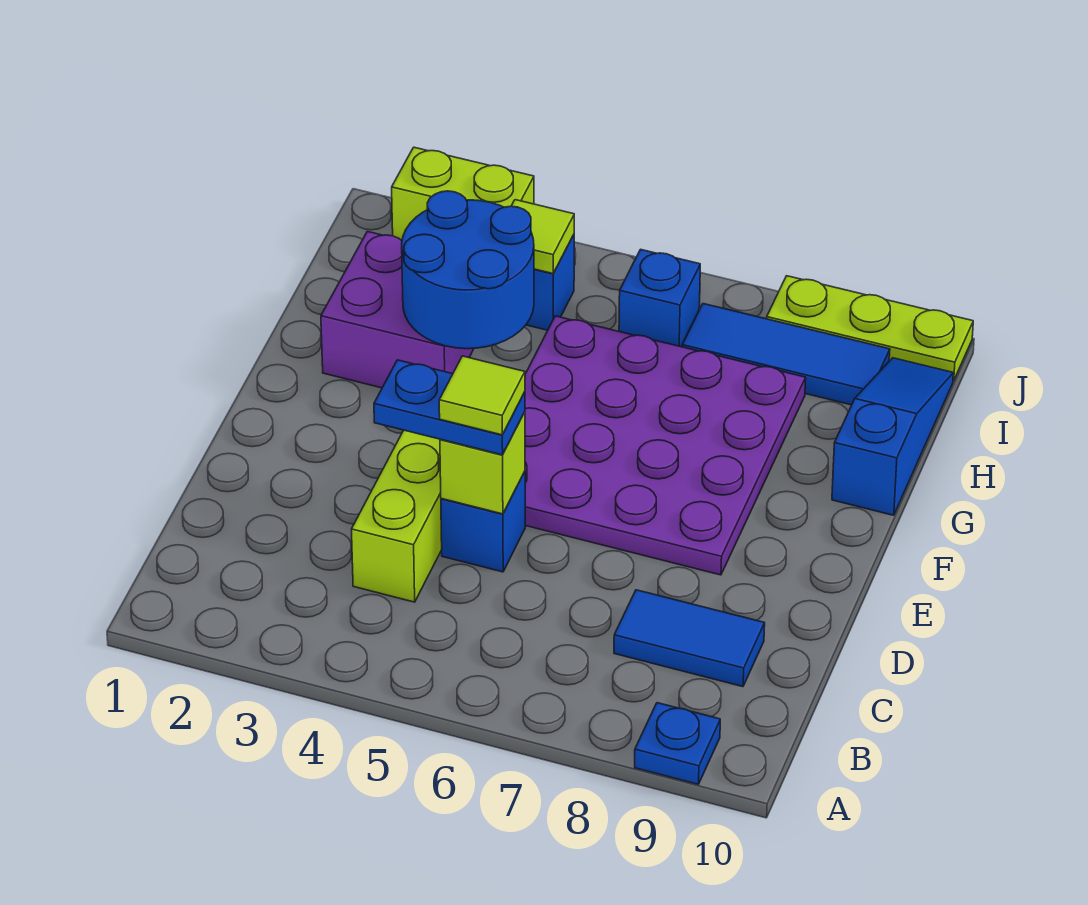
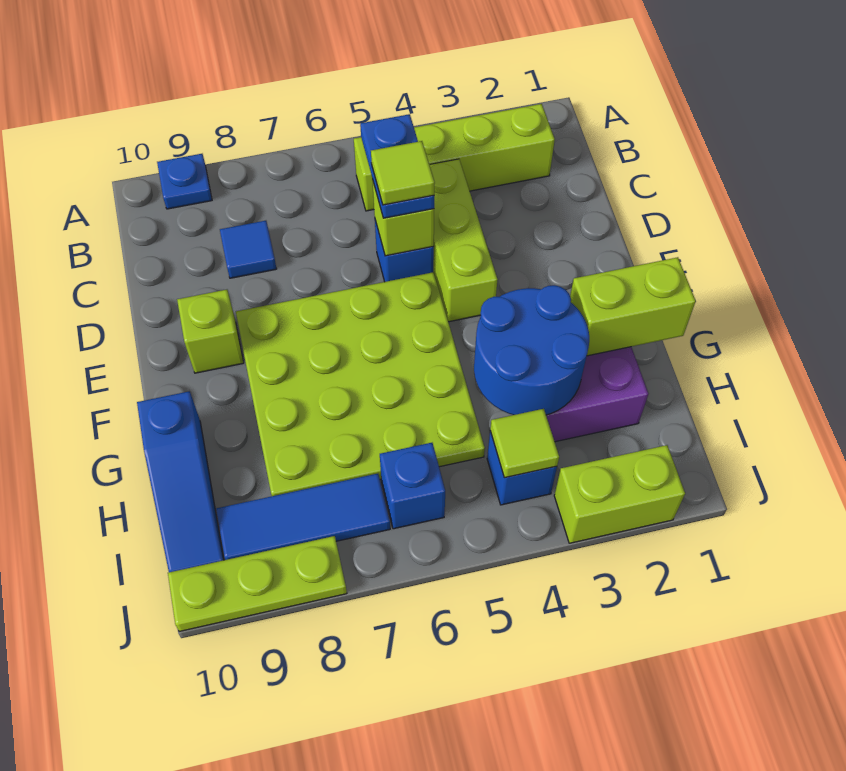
none -> lime brick B2:B5 level 1
blue tile C8:C9 level 1 -> blue tile C8 level 1
blue plate D4:D5 level 3 -> blue plate C5:D5 level 3
purple plate E5:H8 level 1 -> lime plate E5:H8 level 1
none -> lime brick E9 level 1
none -> lime brick G1:G2 level 2

